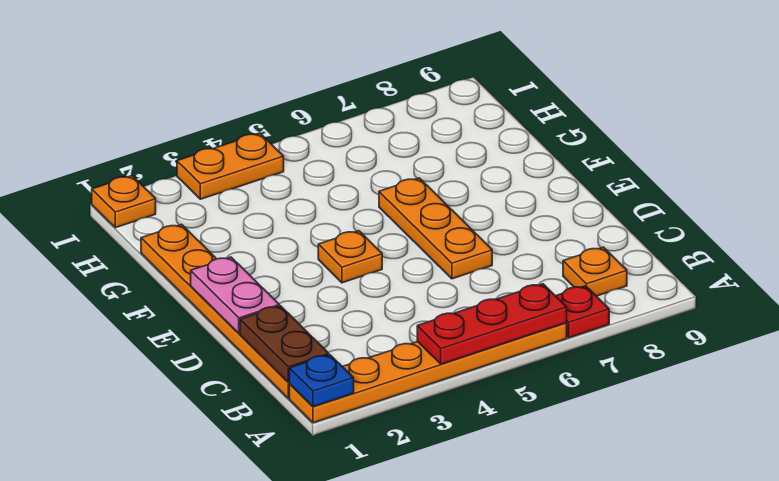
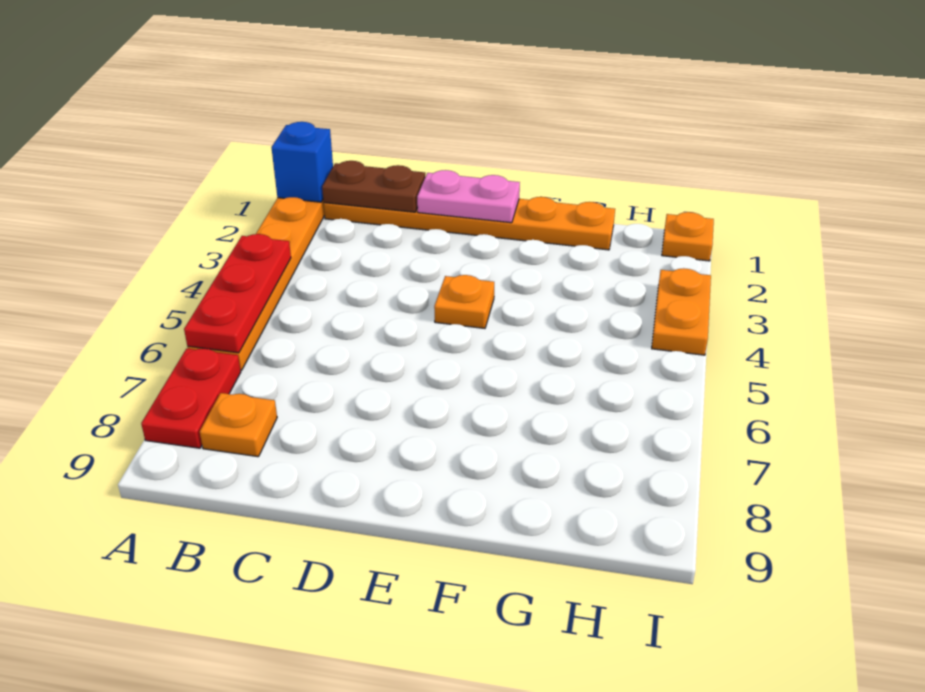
blue plate A1 level 2 -> blue brick A1 level 2
red plate A7 level 1 -> red plate A7:A8 level 1
orange plate D6:F6 level 1 -> none

